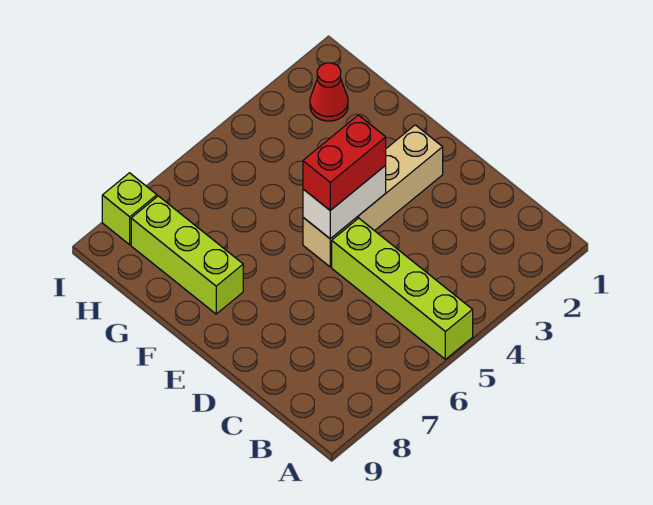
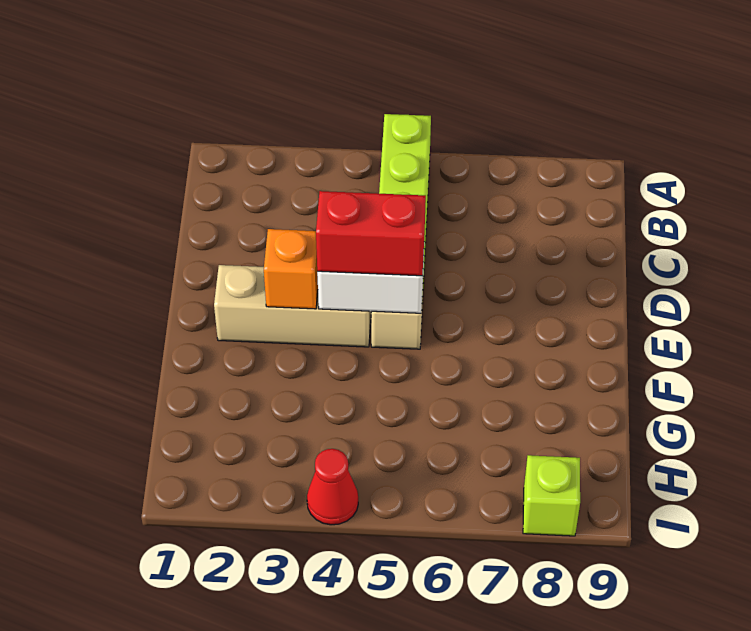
none -> orange brick E3 level 2
lime brick F8:H8 level 1 -> none
red cone H2 level 1 -> red cone I4 level 1

